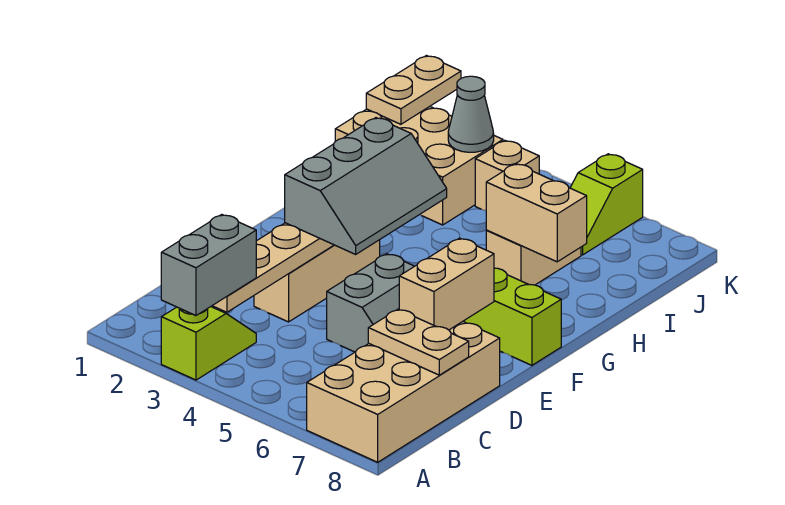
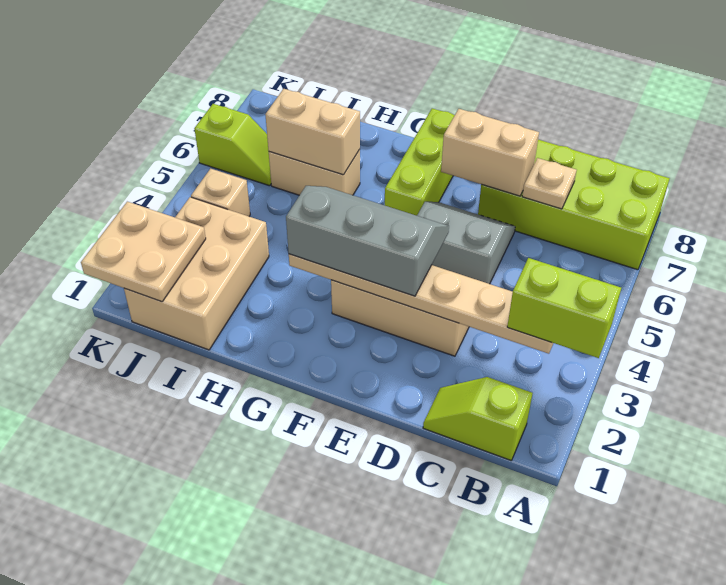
lime slope A3:B3 level 1 top A -> lime slope B1:C1 level 1 top B
grey brick A3:B3 level 3 -> lime brick A3:B3 level 3
tan brick A7:D8 level 1 -> lime brick A7:D8 level 1
tan plate C7:C8 level 2 -> tan plate C7 level 2
tan brick H6:H7 level 2 -> tan brick H6:I6 level 2
tan plate J1:K1 level 2 -> tan plate J1:K2 level 2
grey cone J3 level 2 -> none

